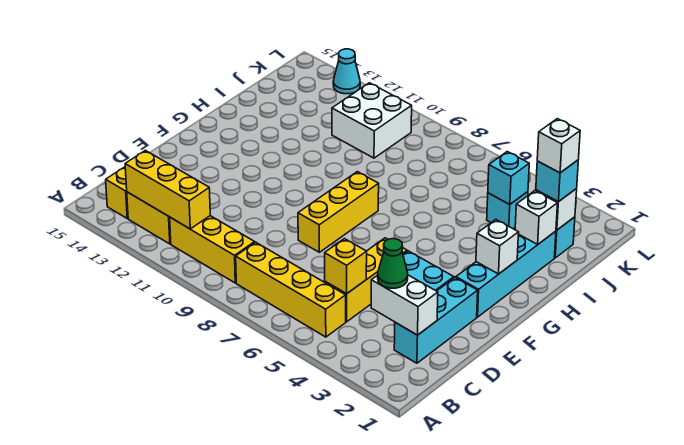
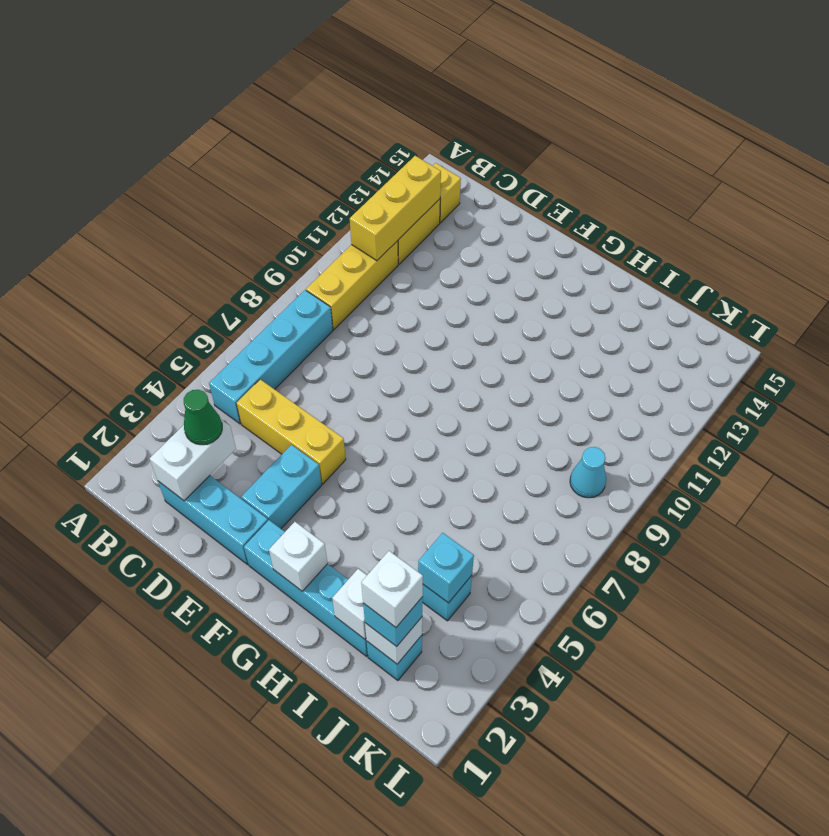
yellow brick B5:B8 level 1 -> cyan brick B5:B8 level 1
yellow brick C5 level 2 -> none
yellow brick E8:G8 level 1 -> none
white brick J10:K11 level 1 -> none
cyan cone L13 level 1 -> cyan cone K9 level 1

